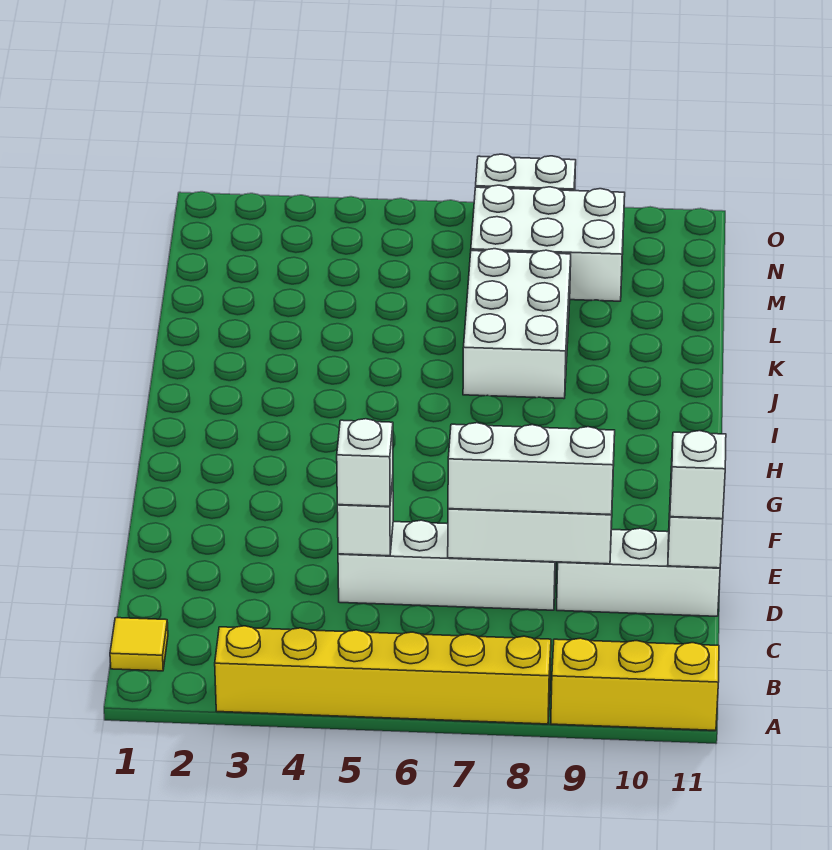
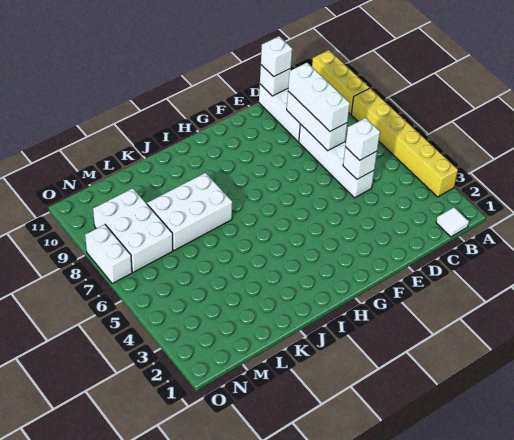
yellow tile B1 level 1 -> white tile B1 level 1

